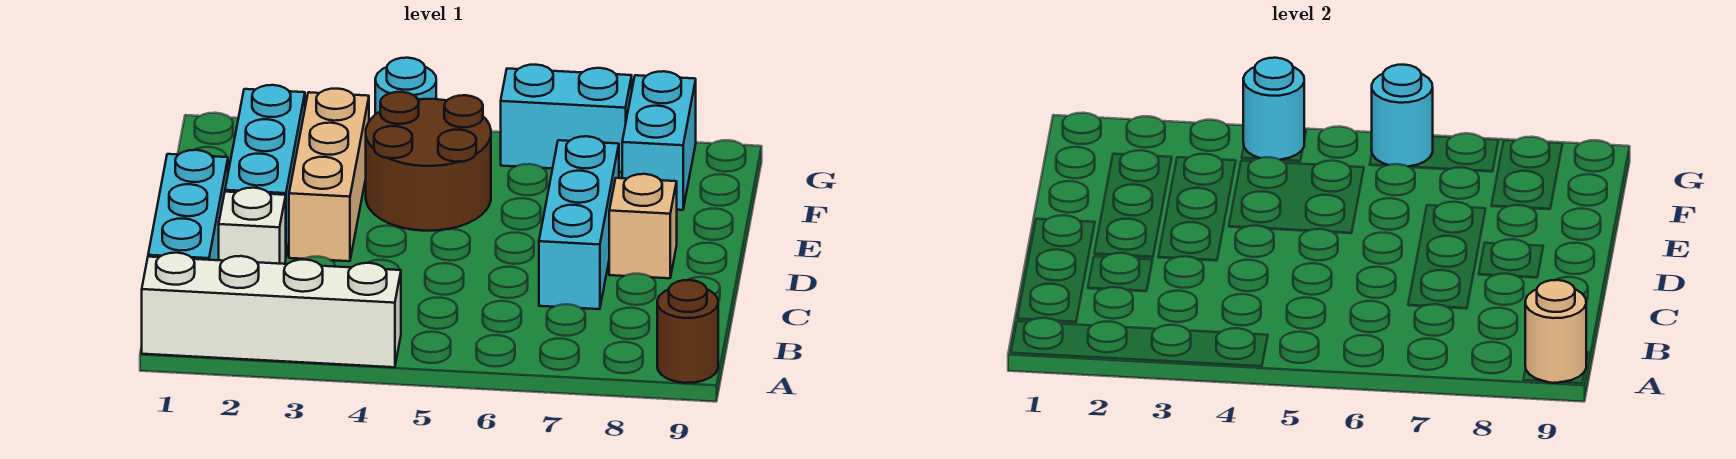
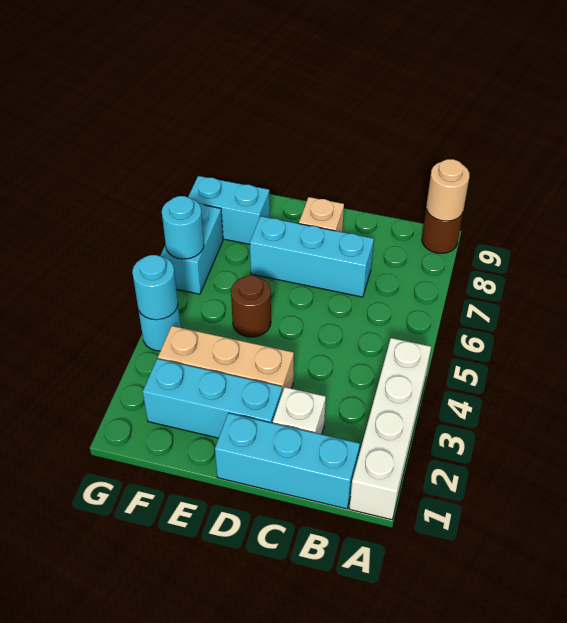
brown round brick E4:F5 level 1 -> brown round brick E5 level 1

